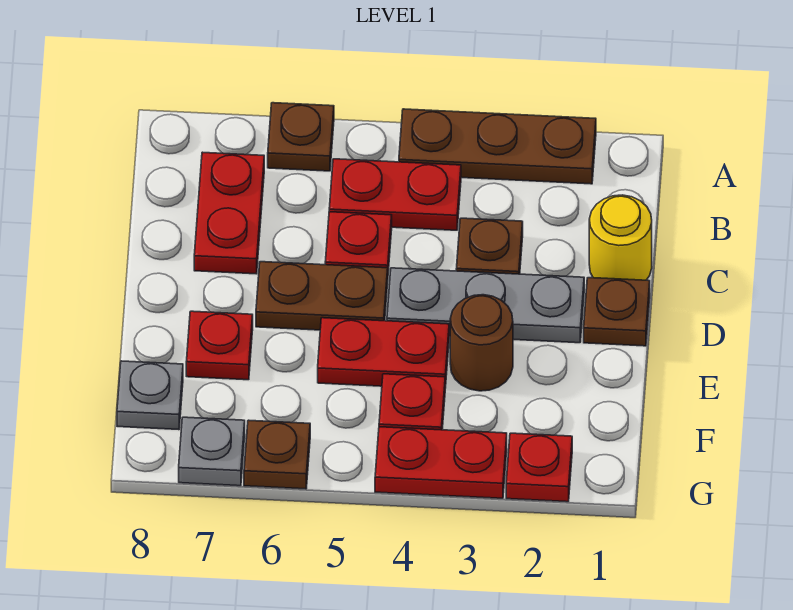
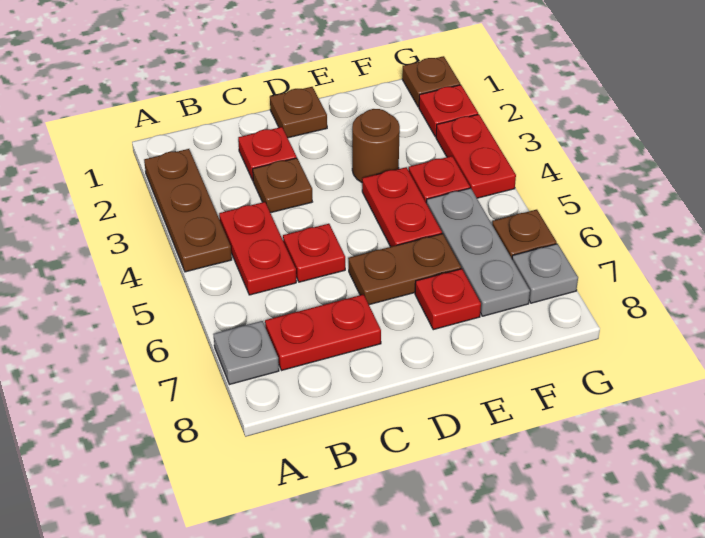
brown plate A6 level 1 -> brown plate G1 level 1
yellow round brick C1 level 1 -> none
none -> red plate C2 level 1
grey plate D2:D4 level 1 -> grey plate F5:F7 level 1
brown plate D5:D6 level 1 -> brown plate D6:E6 level 1
grey plate F8 level 1 -> grey plate A7 level 1

